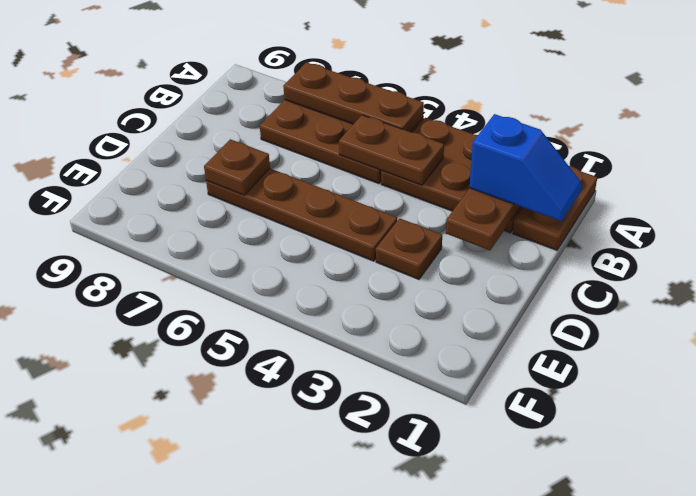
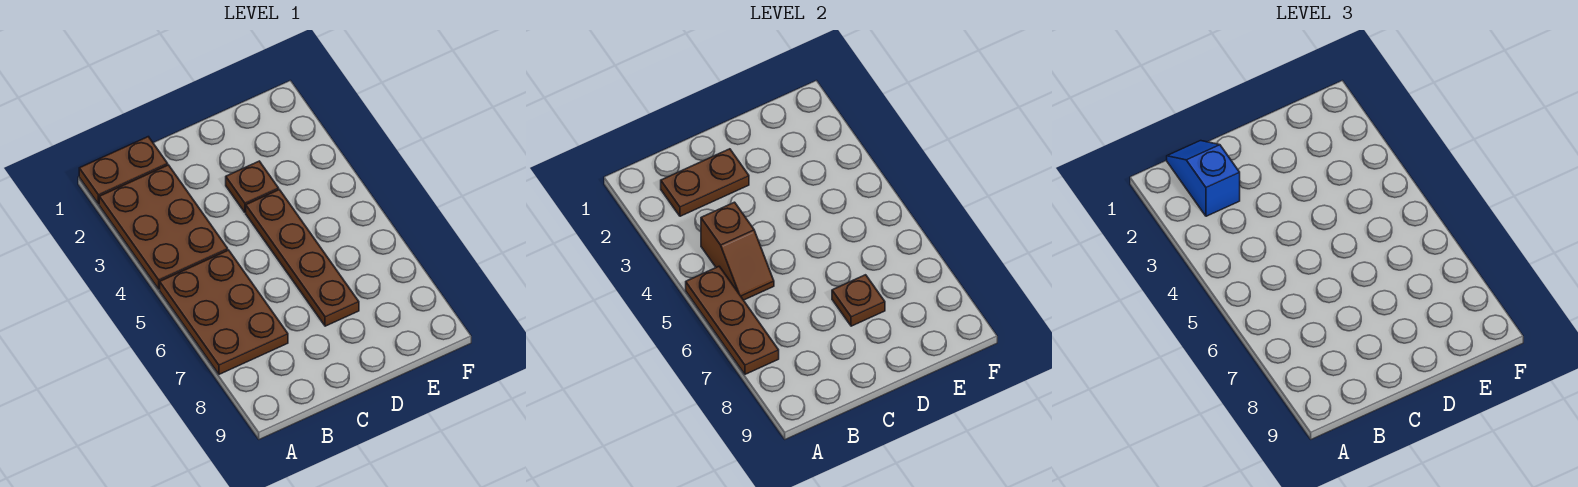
brown plate B4:B5 level 2 -> brown slope B4:B5 level 2 top 4

